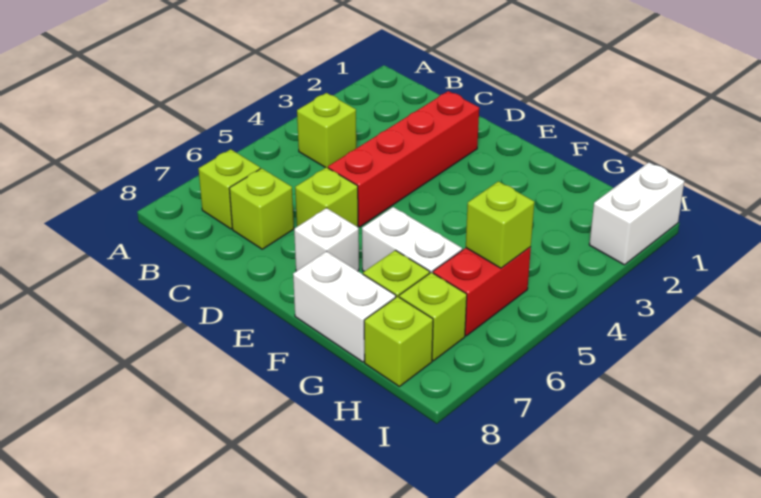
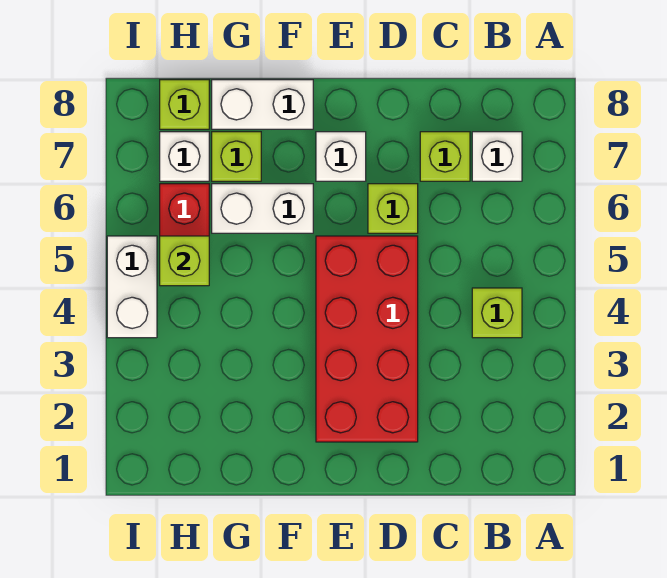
lime brick B7 level 1 -> white brick B7 level 1
red brick D2:D5 level 1 -> red brick D2:E5 level 1
lime brick H7 level 1 -> white brick H7 level 1
white brick I1:I2 level 1 -> white brick I4:I5 level 1

